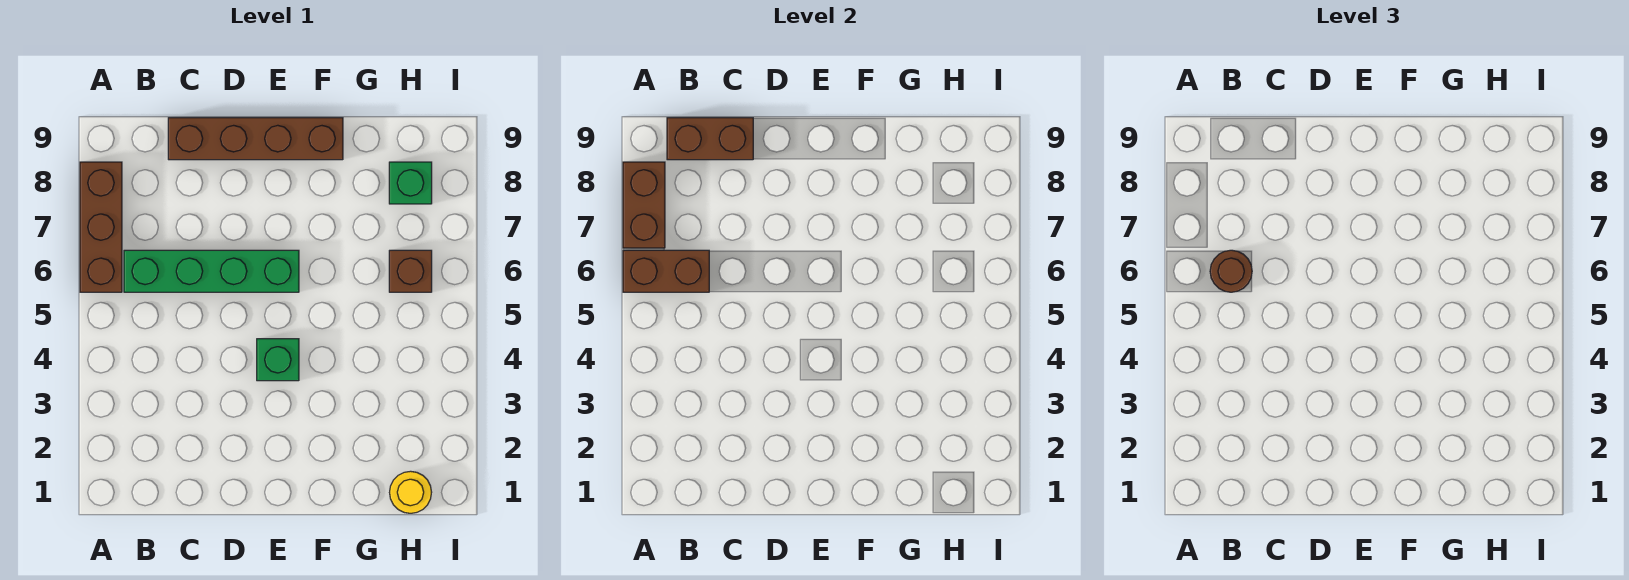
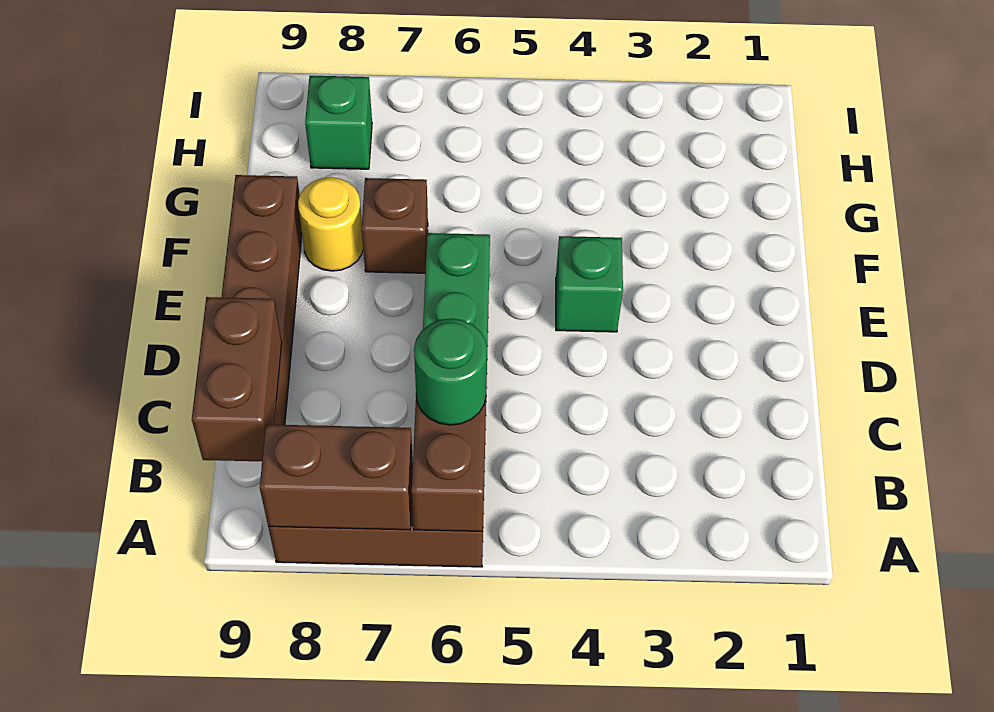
brown round brick B6 level 3 -> green round brick B6 level 3
yellow round brick H1 level 1 -> yellow round brick F8 level 1
brown brick H6 level 1 -> brown brick F7 level 1

